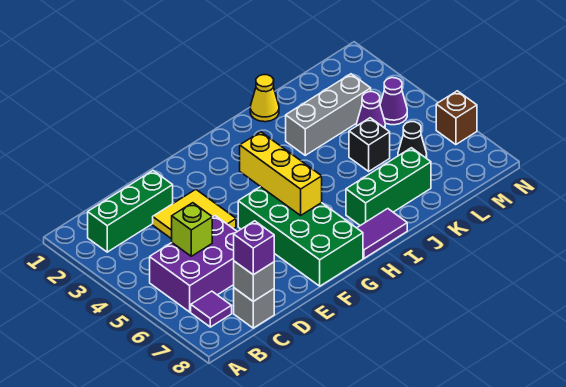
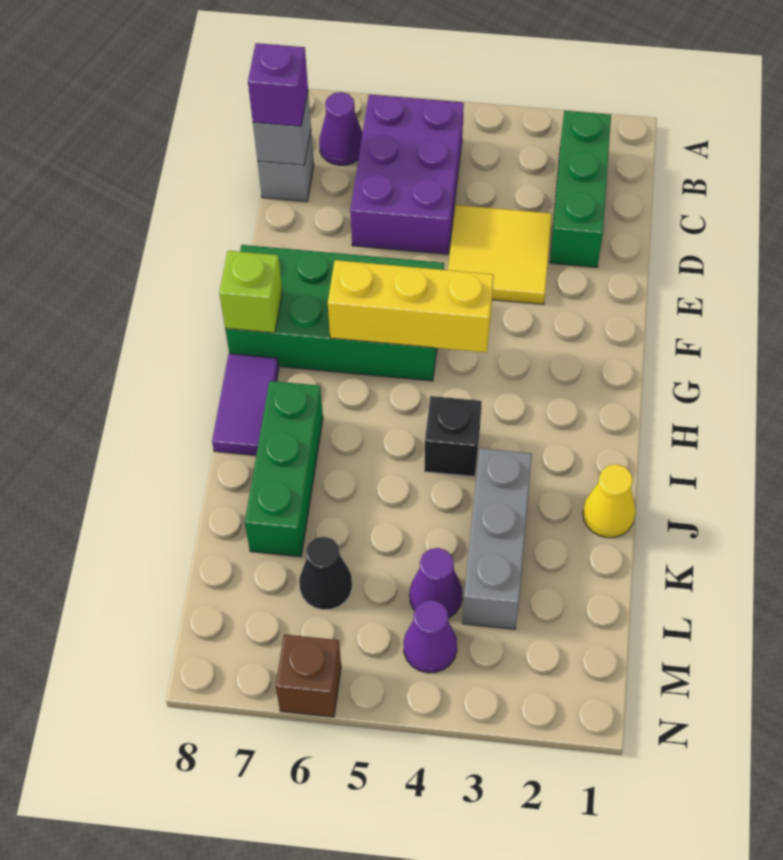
purple tile B7 level 1 -> purple cone B7 level 1
lime brick C5 level 2 -> lime brick G8 level 2
black brick K5 level 1 -> black brick I4 level 1

